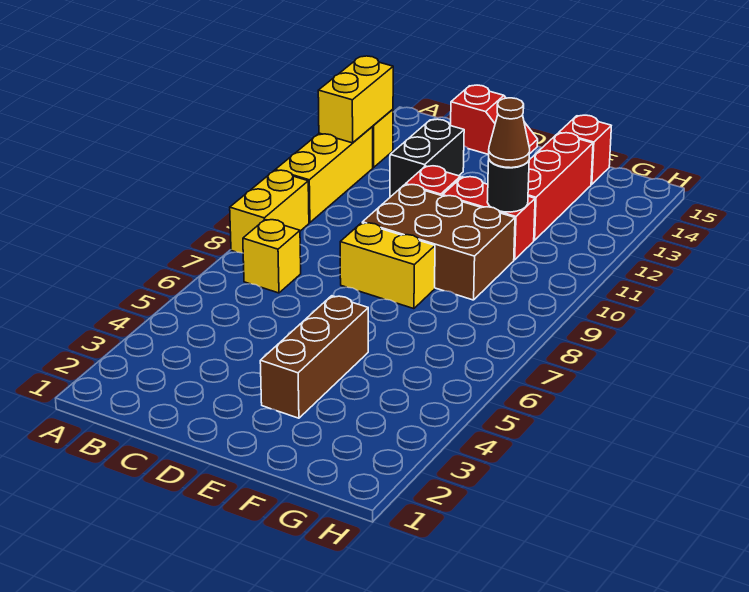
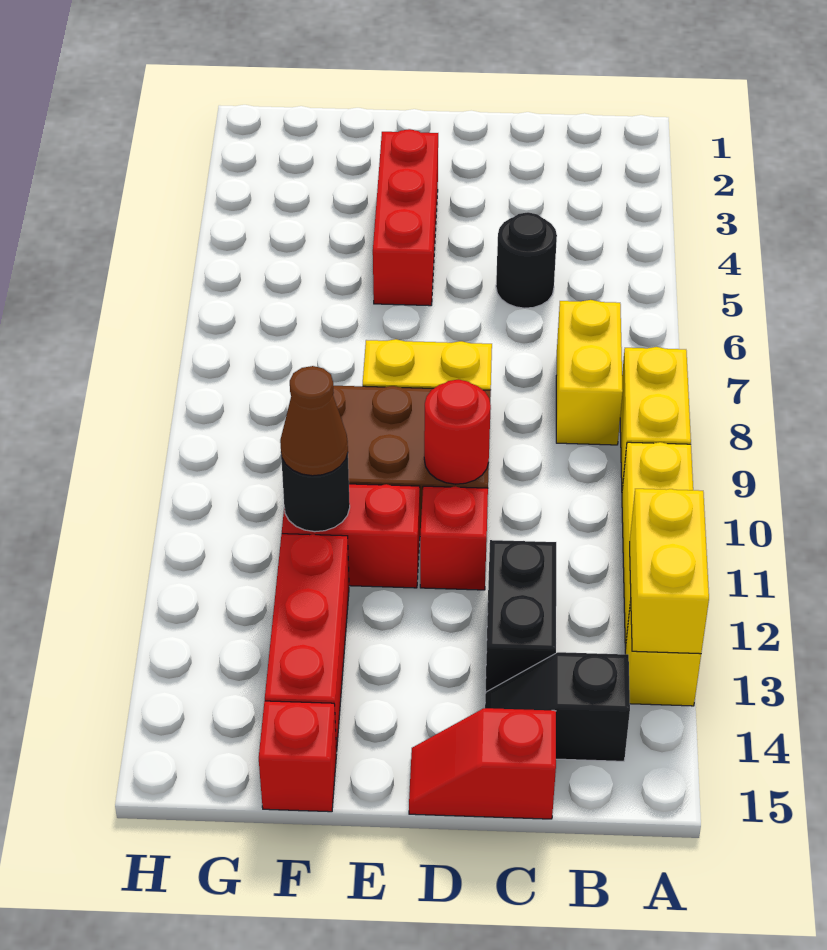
yellow brick B7 level 1 -> yellow brick B7:B8 level 1
none -> black slope B14:C14 level 1 top B
none -> black round brick C5 level 1
none -> red round brick D10 level 2
brown brick E3:E5 level 1 -> red brick E3:E5 level 1

